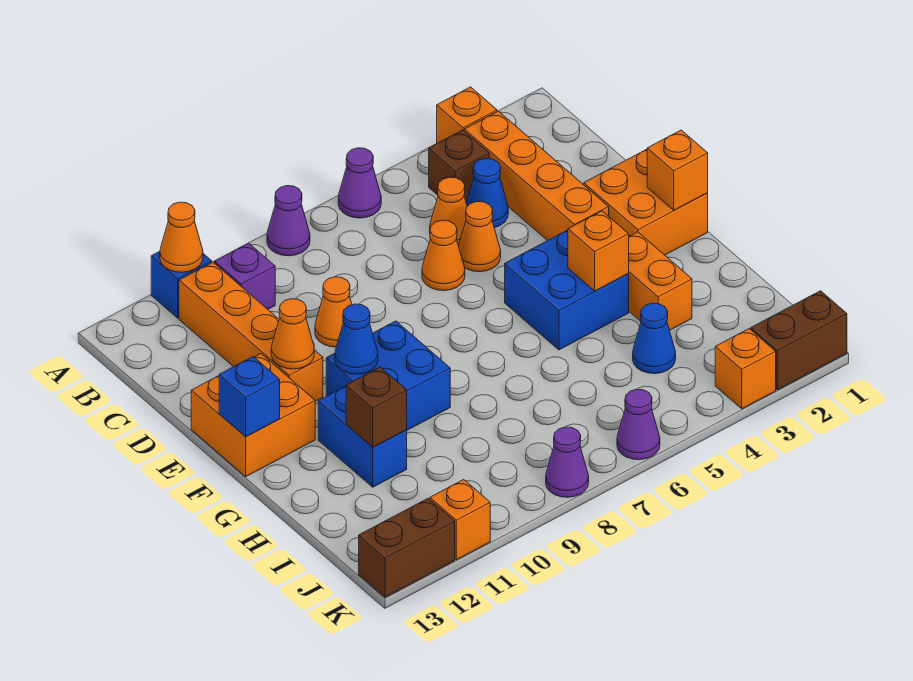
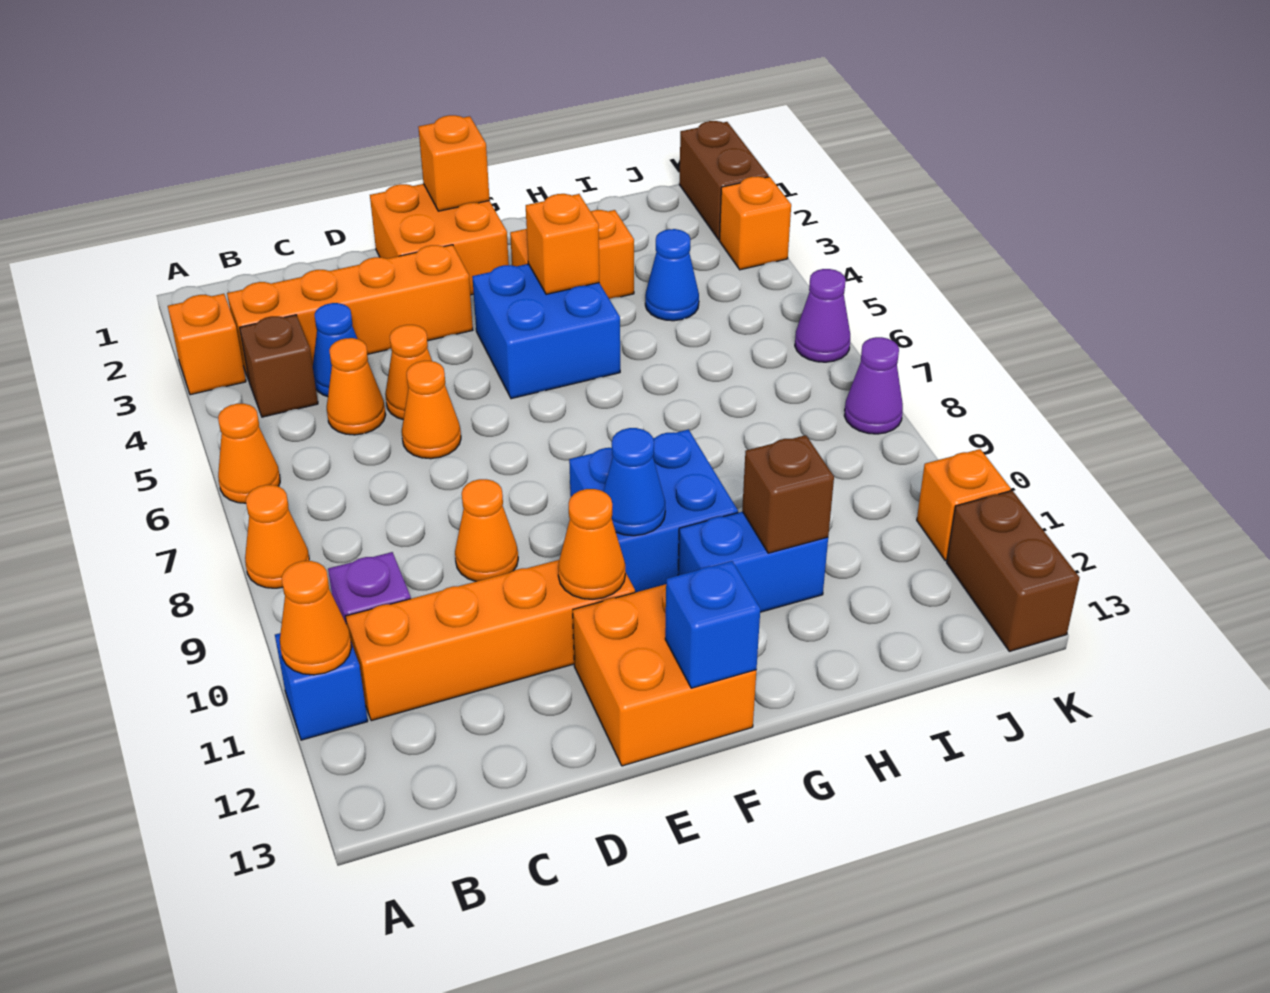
purple cone A6 level 1 -> orange cone A6 level 1
purple cone A8 level 1 -> orange cone A8 level 1

